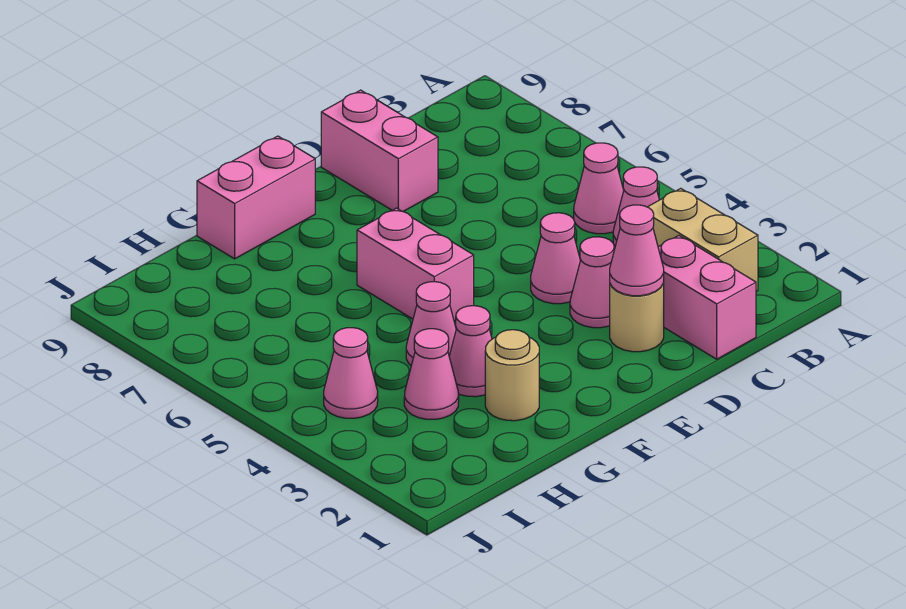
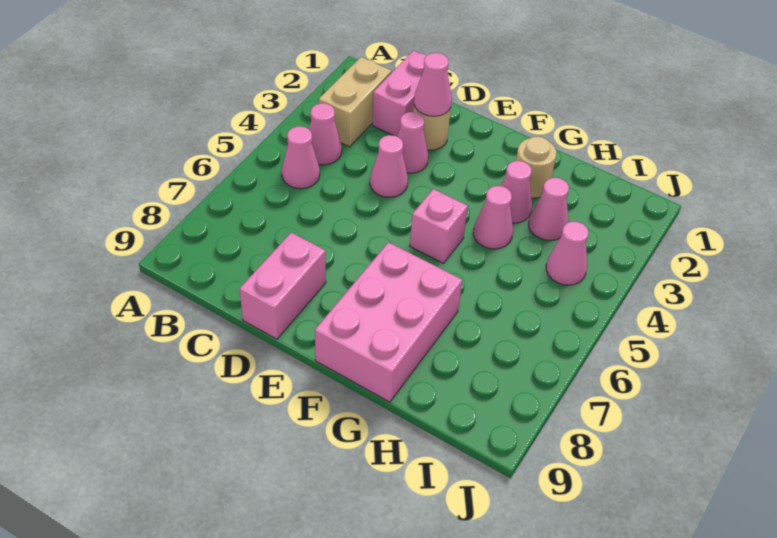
pink brick F5:F6 level 1 -> pink brick F5 level 1
pink brick F9:G9 level 1 -> pink brick F7:G9 level 1

